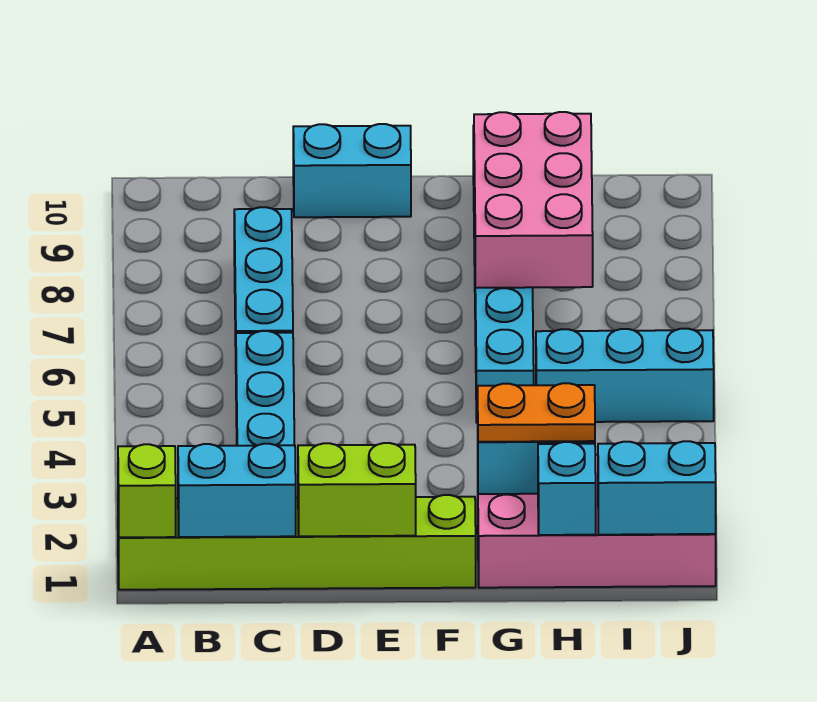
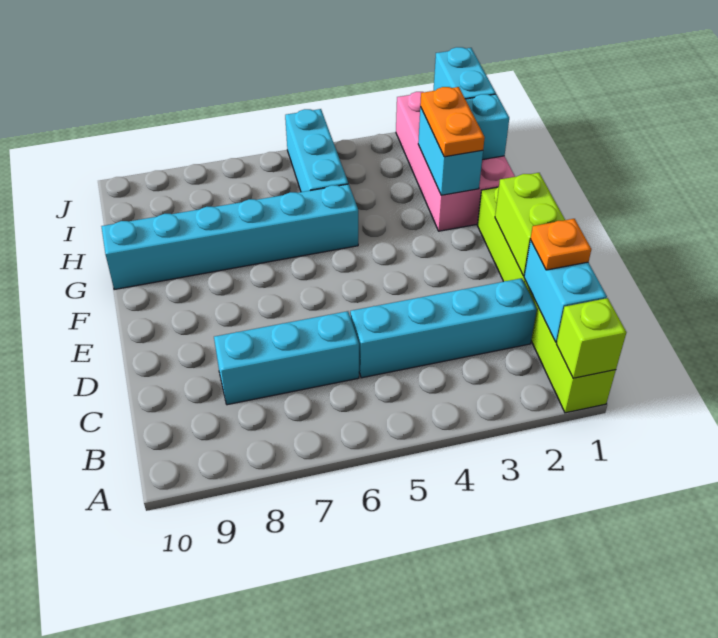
none -> orange plate C1 level 3
cyan brick D10:E10 level 1 -> none
pink brick G7:H9 level 2 -> none

